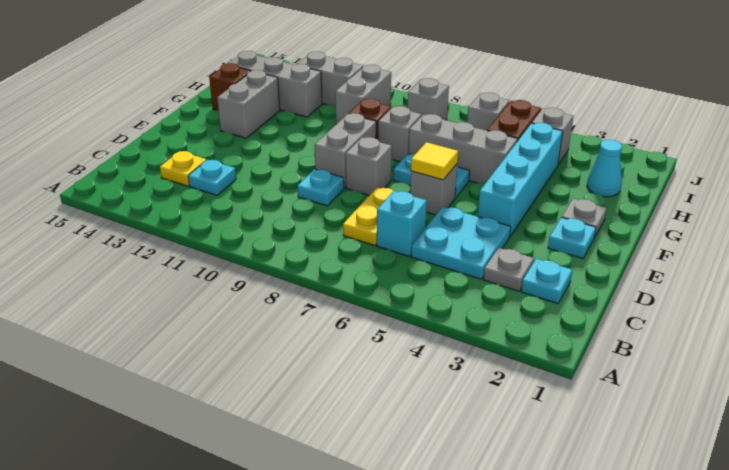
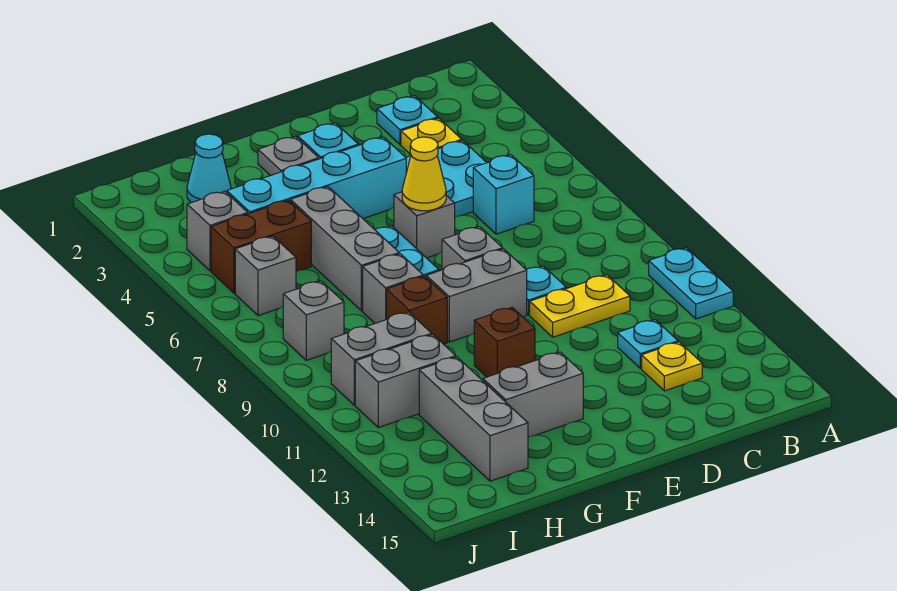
none -> cyan plate A10:A11 level 1
grey plate C3 level 1 -> yellow plate C3 level 1
yellow plate C7:D7 level 1 -> yellow plate C10:D10 level 1
yellow tile E6 level 2 -> yellow cone E6 level 2
brown brick G14 level 1 -> brown brick F11 level 1
grey brick I11:I12 level 1 -> grey brick H11:I11 level 1

